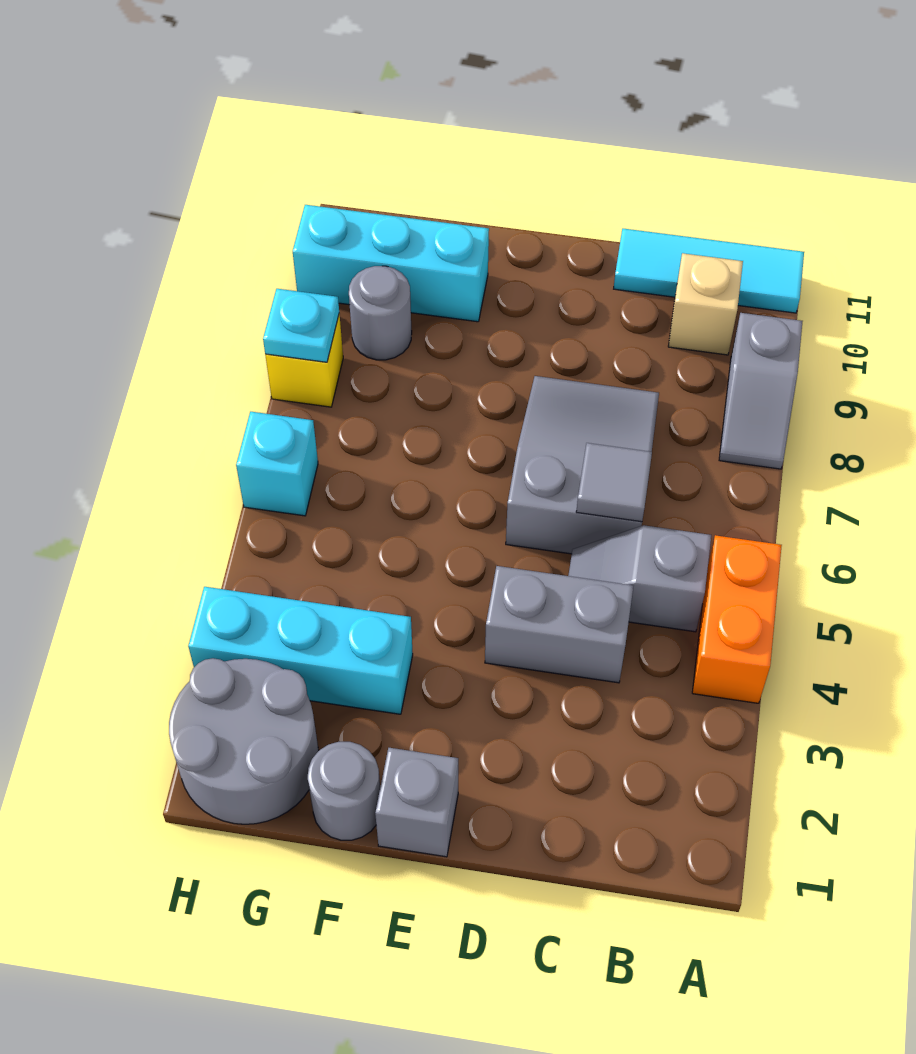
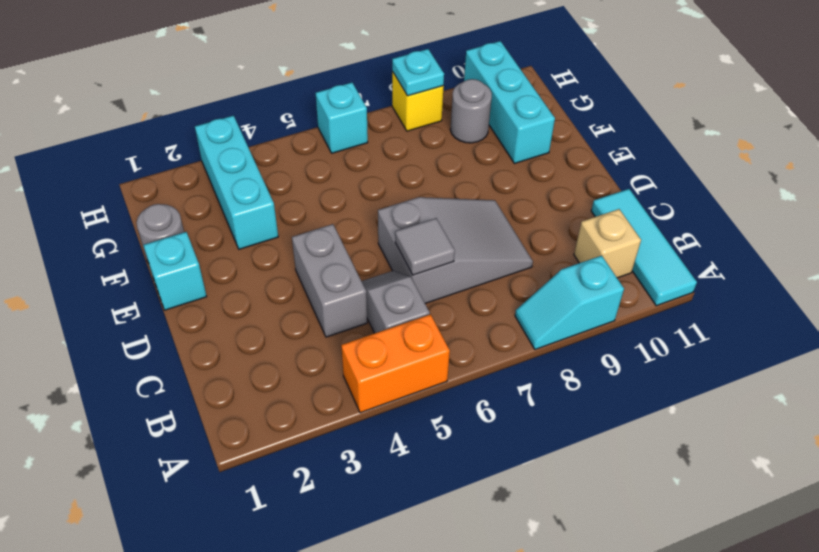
grey slope A8:A9 level 1 top 9 -> cyan slope A8:A9 level 1 top 9
grey brick E1 level 1 -> cyan brick E1 level 1
grey round brick G1:H2 level 1 -> none

